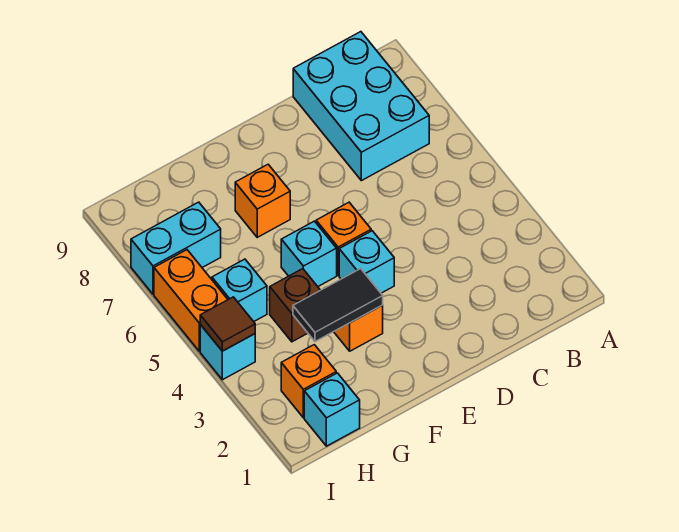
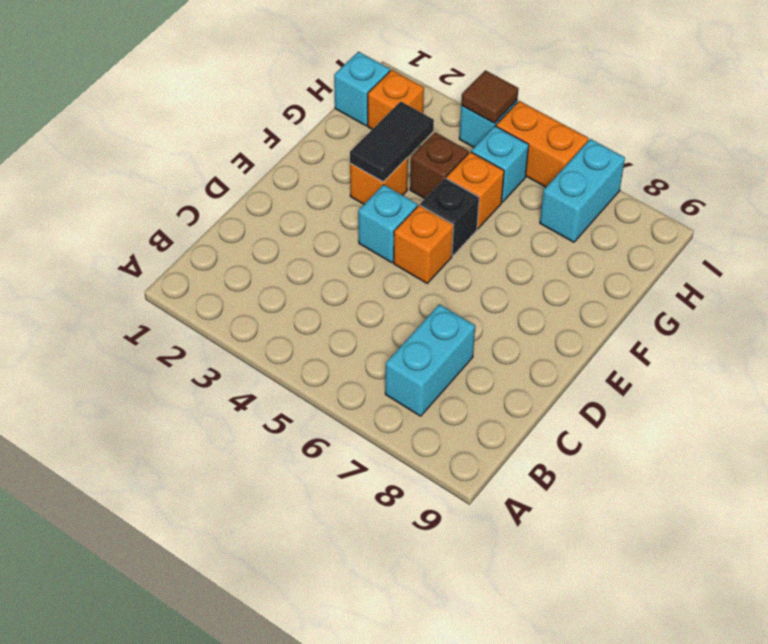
cyan brick B7:C9 level 1 -> cyan brick B7:C7 level 1
cyan brick F5 level 1 -> black brick F5 level 1
orange brick F7 level 1 -> orange brick G5 level 1

